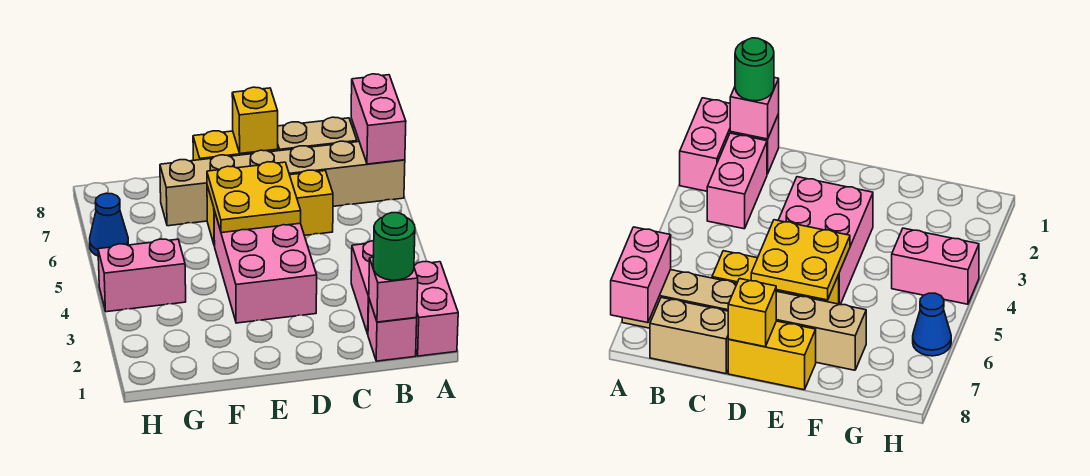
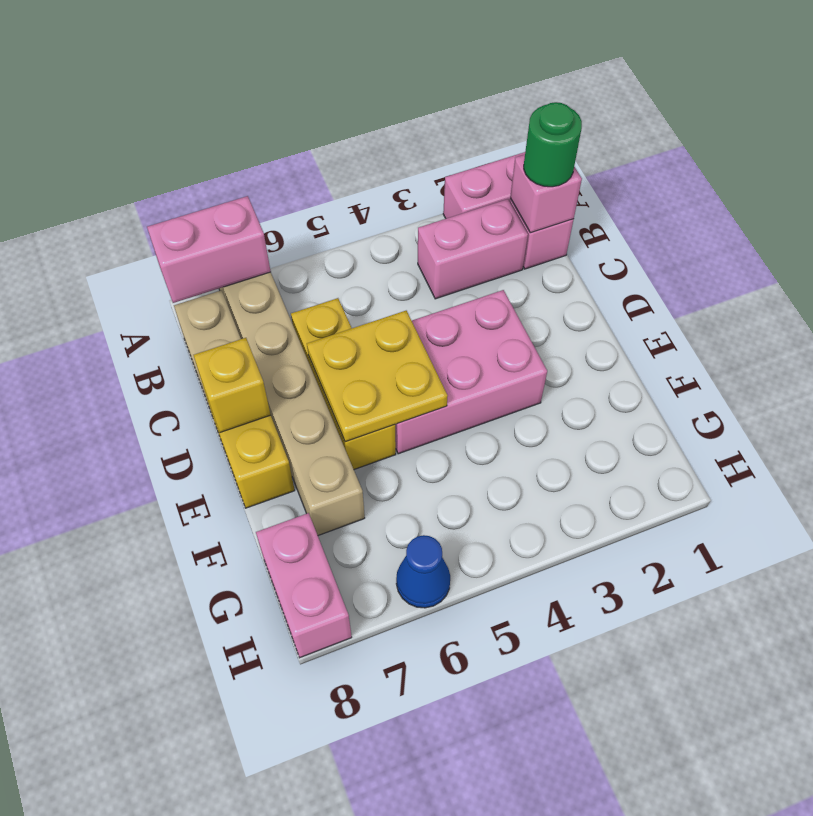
pink brick G4:H4 level 1 -> pink brick G8:H8 level 1

